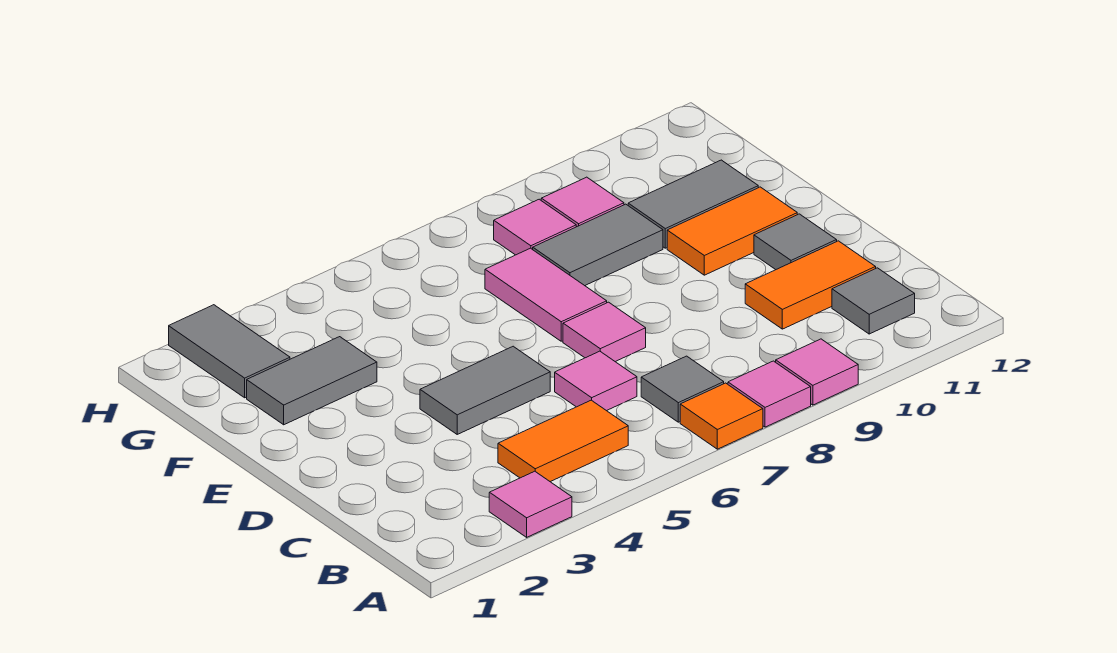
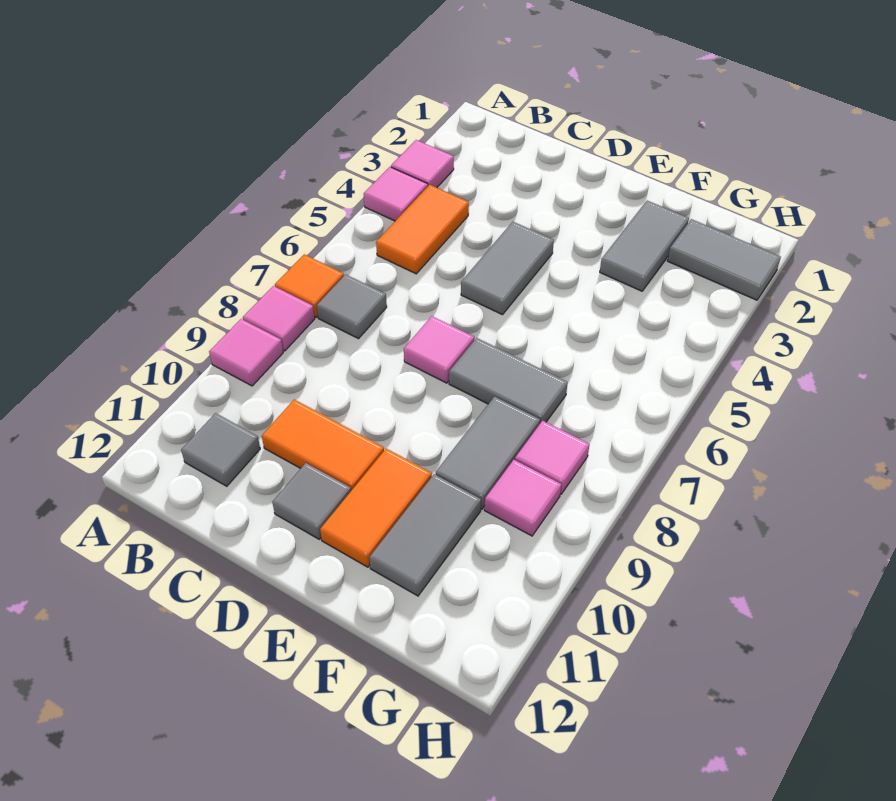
pink tile C6 level 1 -> pink tile A4 level 1
orange tile C10:C11 level 1 -> orange tile C10:D10 level 1
pink tile E7:F7 level 1 -> grey tile E7:F7 level 1

